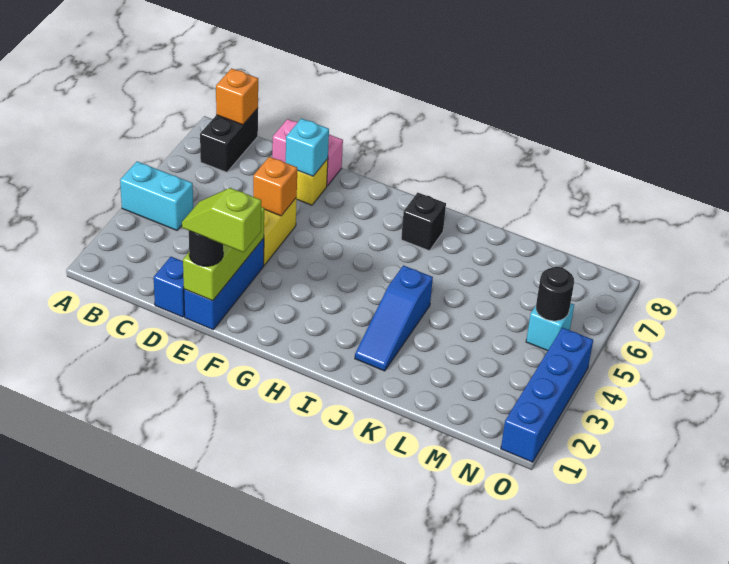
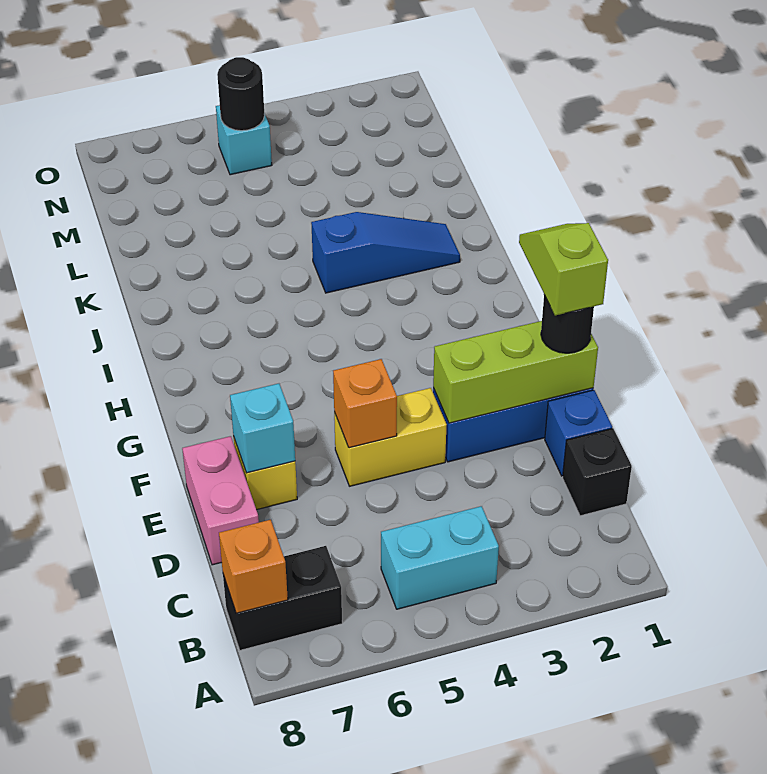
cyan brick A4:B4 level 1 -> cyan brick B4:B5 level 1
lime slope E1:F1 level 4 top F -> lime slope E1:F1 level 4 top E
black brick I7 level 1 -> black brick C1 level 1
blue brick O1:O4 level 1 -> none

